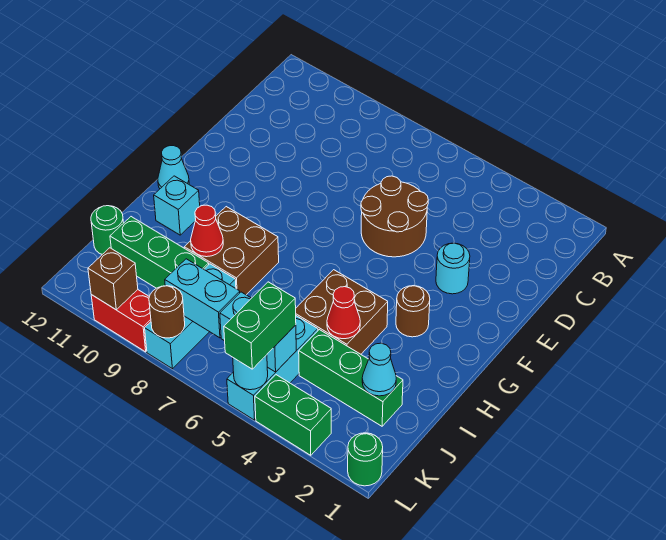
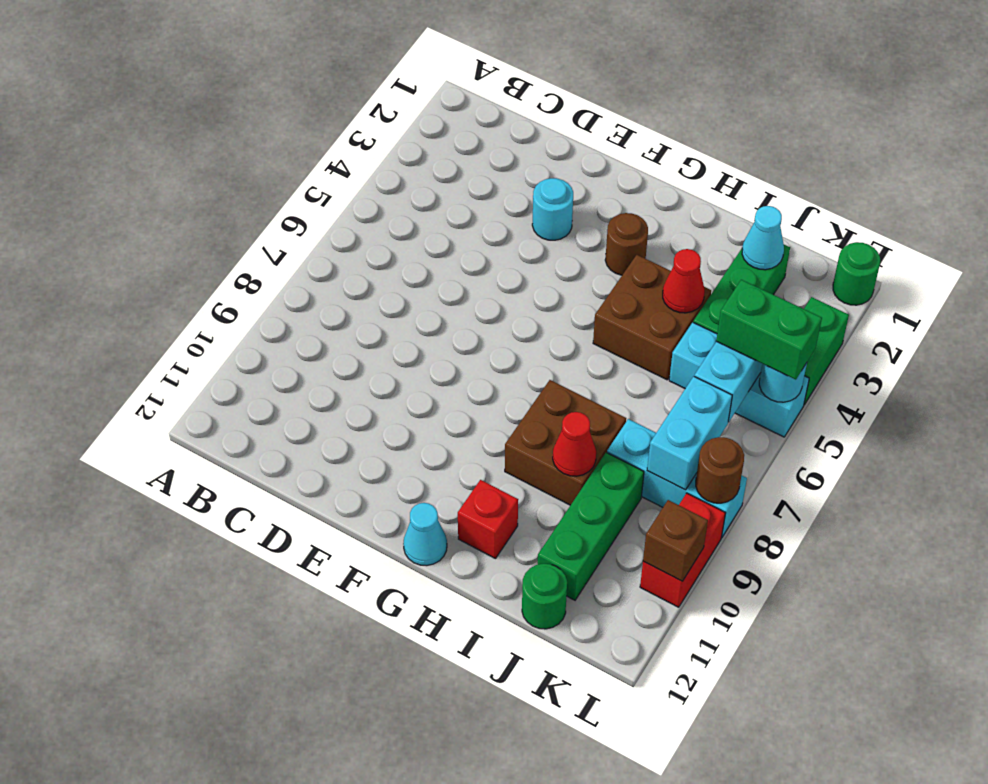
brown round brick D5:E6 level 1 -> none
cyan brick H11 level 1 -> red brick H11 level 1

